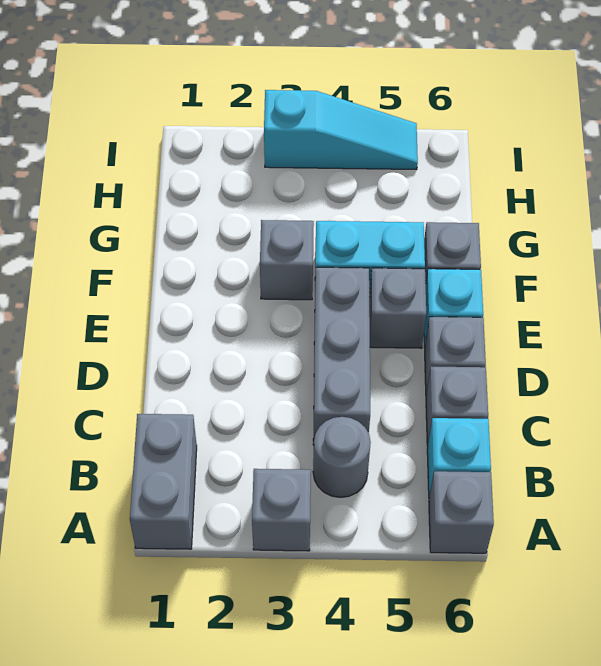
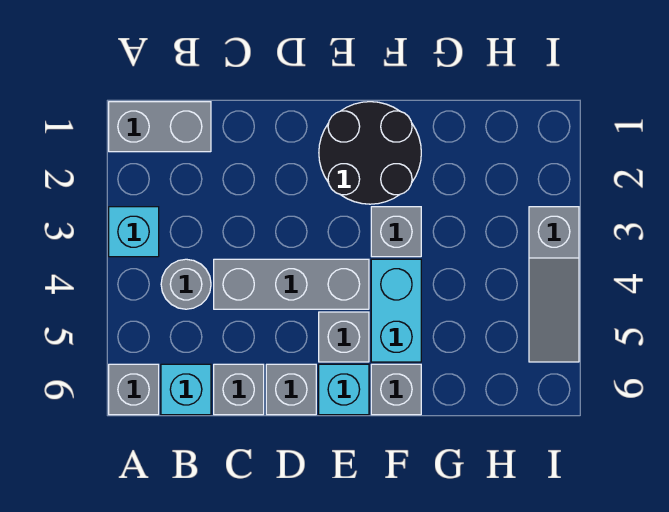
grey brick A3 level 1 -> cyan brick A3 level 1
none -> black round brick E1:F2 level 1
cyan slope I3:I5 level 1 top 3 -> grey slope I3:I5 level 1 top 3

